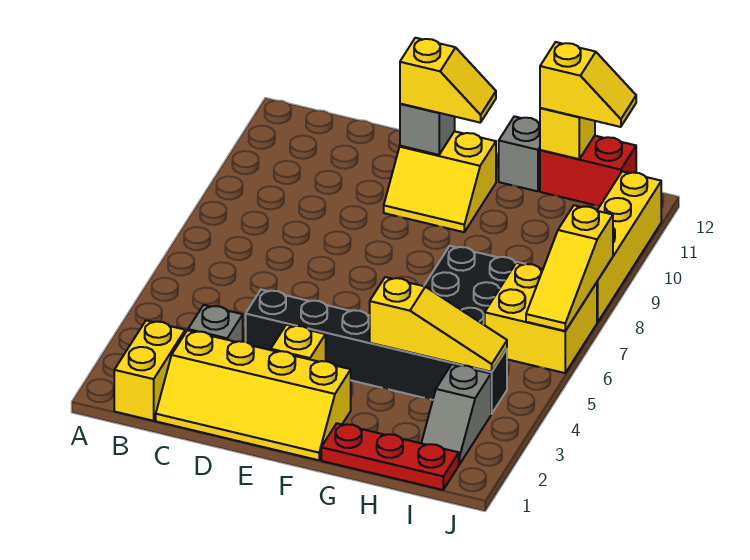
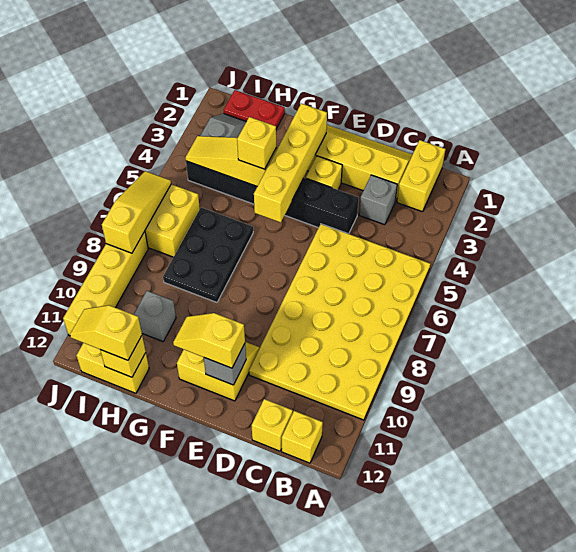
none -> yellow plate A5:D10 level 1
none -> yellow brick B12 level 1
none -> yellow brick C12 level 1
none -> yellow brick F2:F5 level 2
red plate G1:I1 level 1 -> red plate H1:I1 level 1
none -> yellow brick G4 level 3
grey brick G12 level 1 -> grey brick H10 level 1
red brick H12:I12 level 1 -> yellow brick H12:I12 level 1

